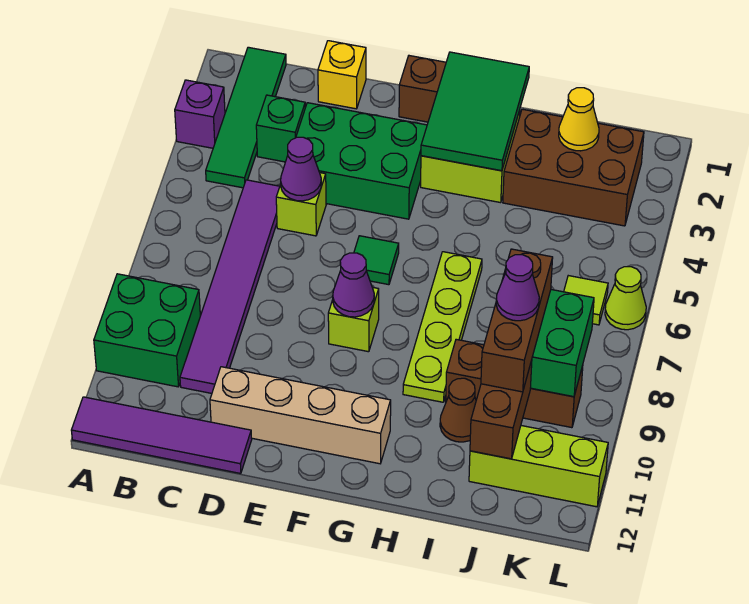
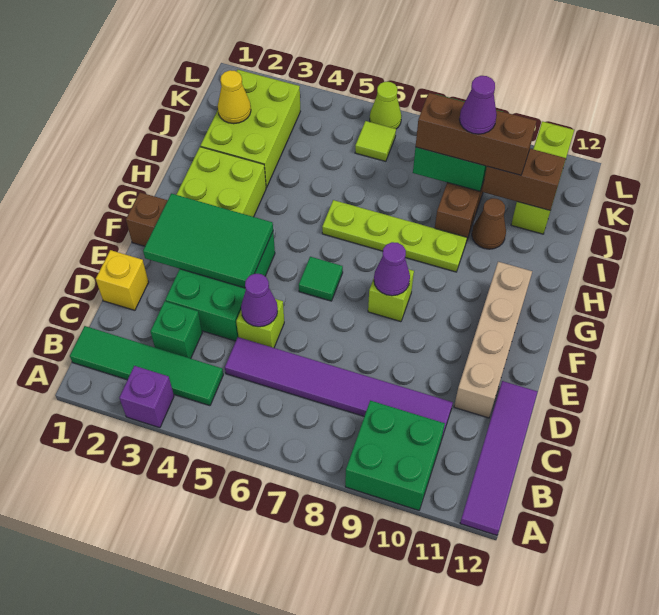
green tile G1:H3 level 2 -> green tile E2:F4 level 2
brown brick I2:K3 level 1 -> lime brick I2:K3 level 1

